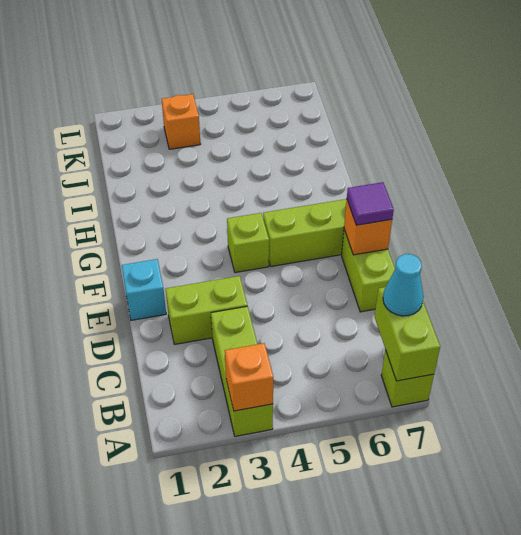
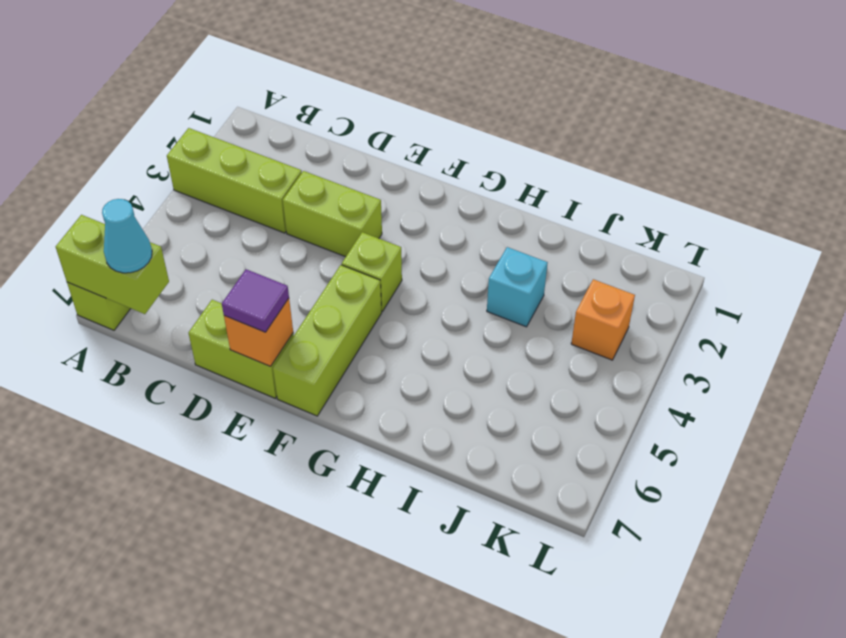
orange brick A3 level 2 -> none
lime brick D2:D3 level 1 -> lime brick D3:E3 level 1
cyan brick E1 level 1 -> cyan brick I3 level 1

